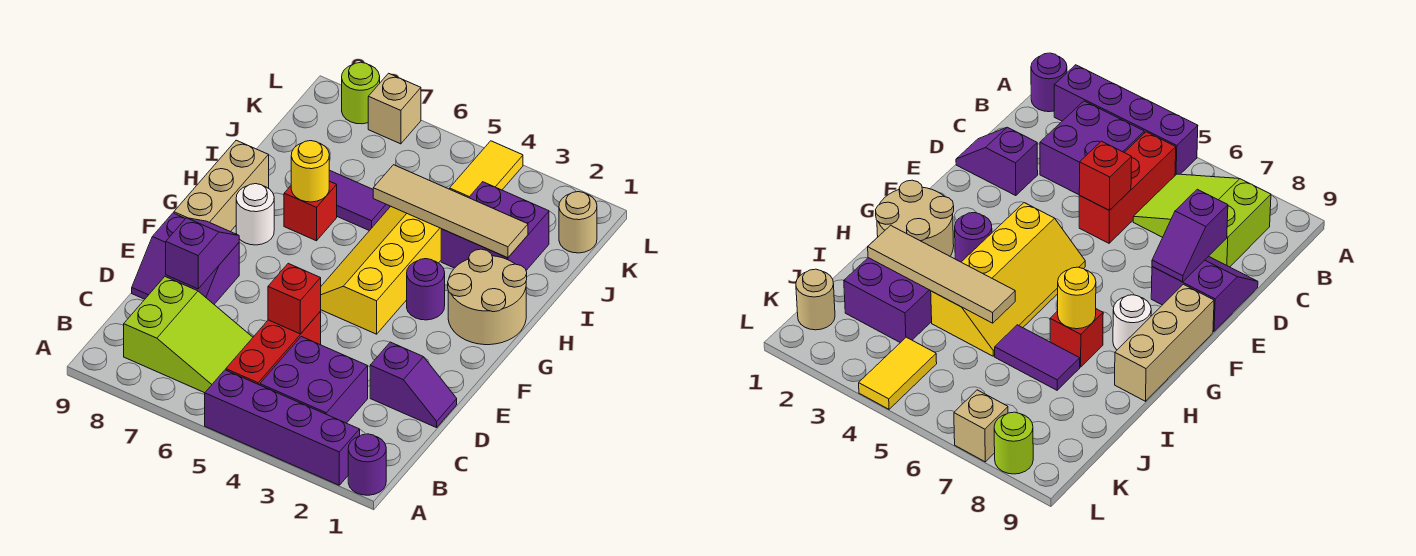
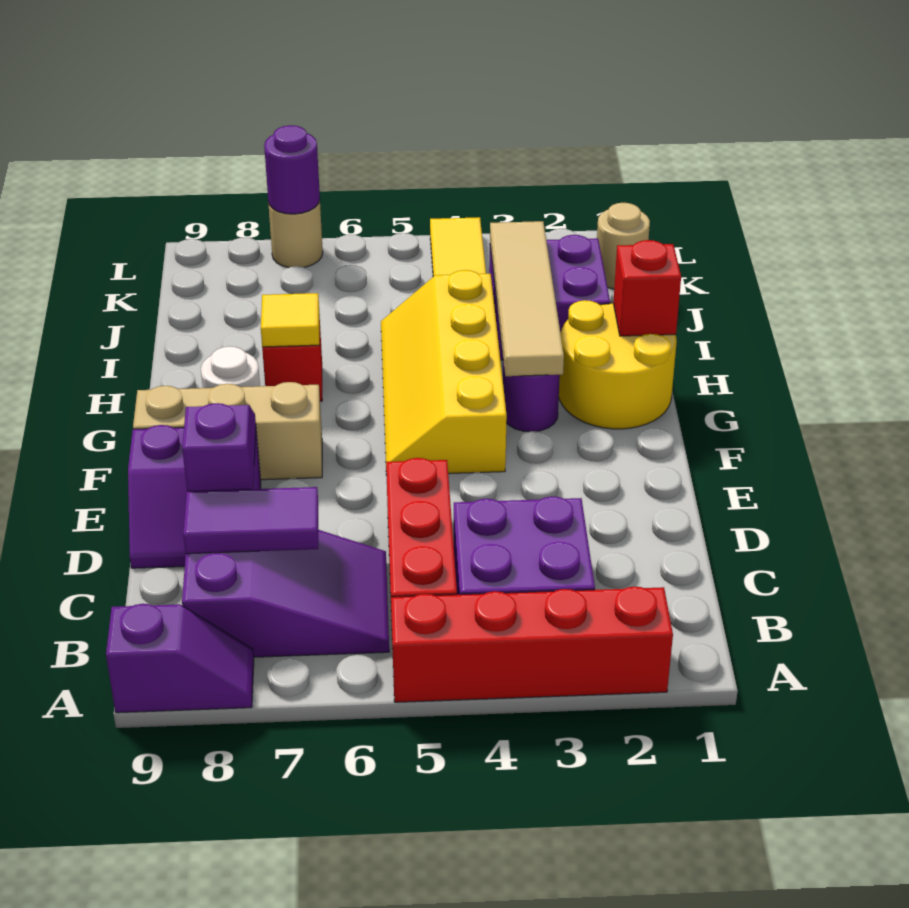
purple round brick A1 level 1 -> purple round brick L7 level 2
purple brick A2:A5 level 1 -> red brick A2:A5 level 1
lime slope B6:C8 level 1 top 8 -> purple slope B6:C8 level 1 top 8
purple slope D1:D2 level 1 top 2 -> purple slope A8:A9 level 1 top 9
red brick D5 level 2 -> red brick H1 level 2
tan brick F9:H9 level 1 -> tan brick F7:F9 level 1
tan round brick G1:H2 level 1 -> yellow round brick G1:H2 level 1
yellow round brick H7 level 2 -> yellow tile H7 level 2
tan tile I2:I5 level 2 -> tan tile G3:J3 level 2
purple tile I6:I7 level 1 -> purple tile C7:C8 level 2
tan brick L7 level 1 -> tan round brick L7 level 1
lime round brick L8 level 1 -> none

